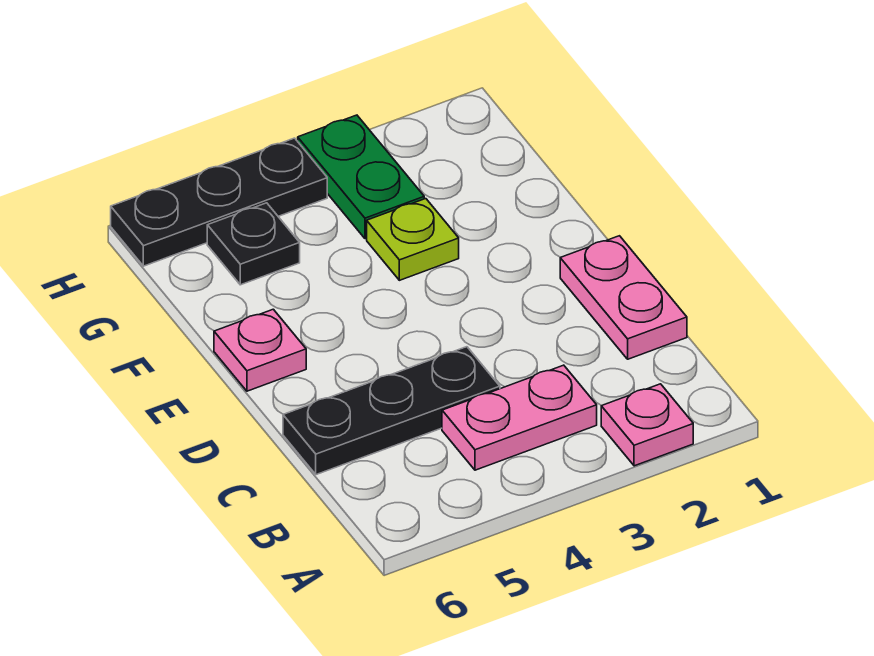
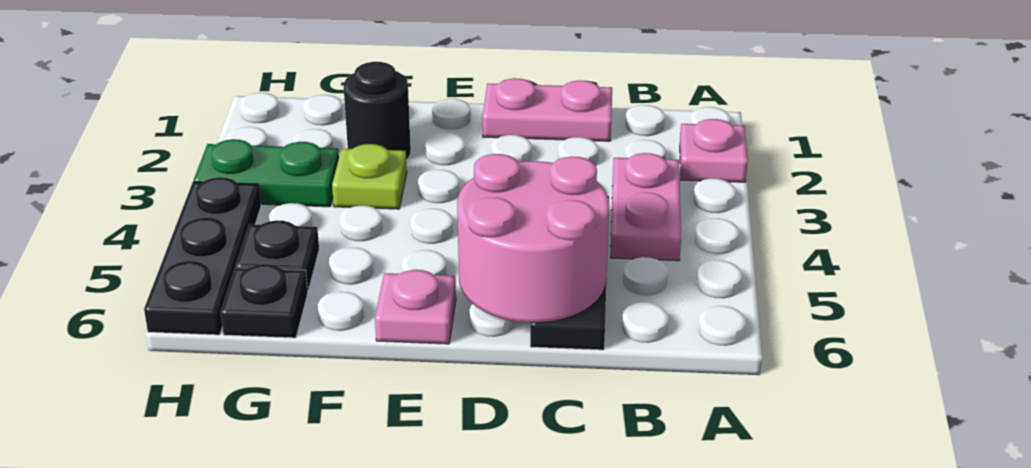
none -> pink round brick C5:D6 level 2
none -> black round brick F2 level 1
none -> black plate G6 level 1

